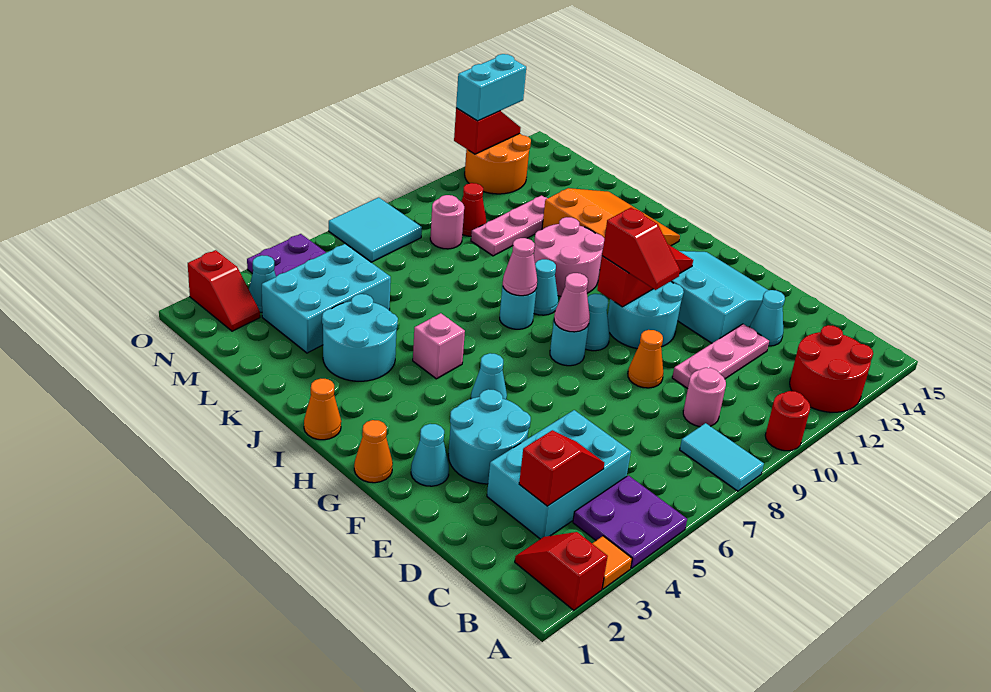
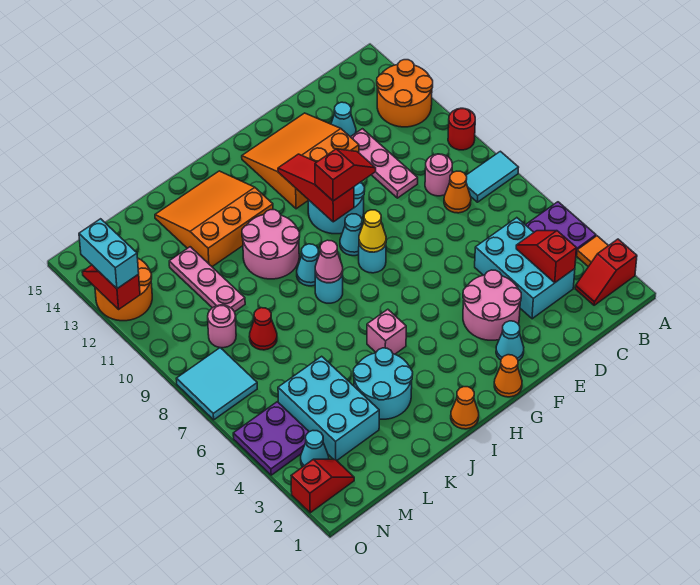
red round brick A12:B13 level 1 -> orange round brick A12:B13 level 1
cyan round brick E3:F4 level 1 -> pink round brick E3:F4 level 1
orange cone E9 level 1 -> orange cone C8 level 1
cyan slope E12:G14 level 1 top 12 -> orange slope E12:G14 level 1 top 12
cyan cone G5 level 1 -> none
pink cone G8 level 2 -> yellow cone G8 level 2
red cone M10 level 1 -> red cone L8 level 1

